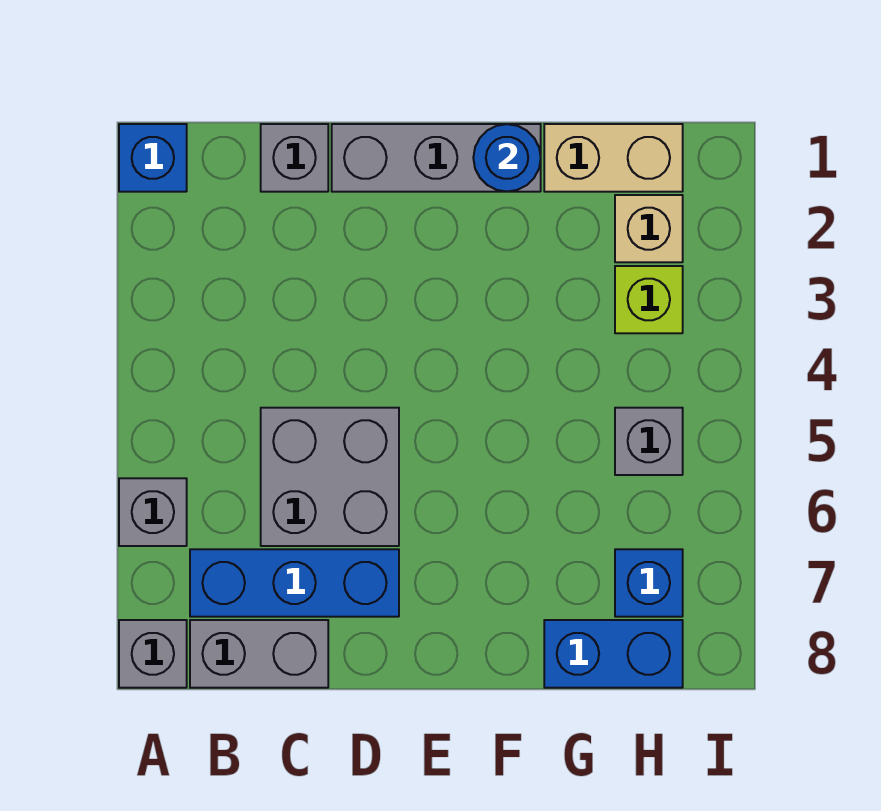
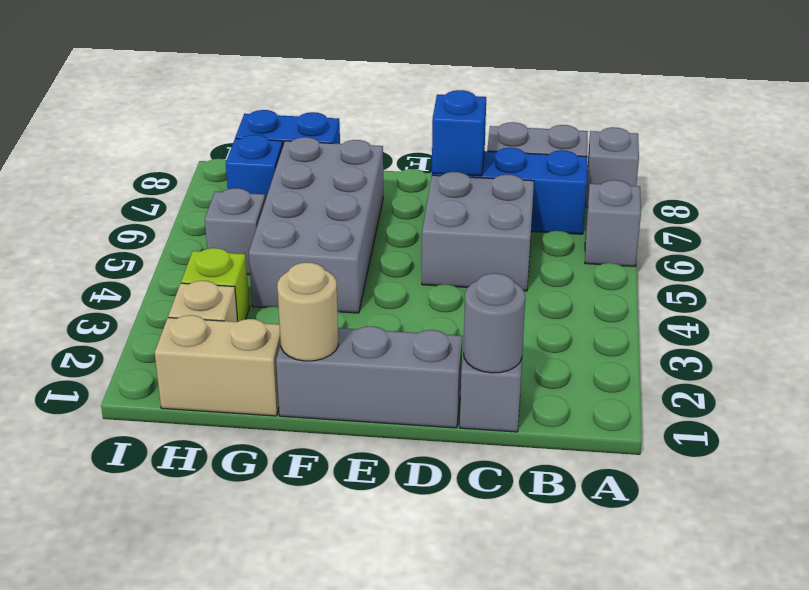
blue brick A1 level 1 -> blue brick D7 level 2
none -> grey round brick C1 level 2
blue round brick F1 level 2 -> tan round brick F1 level 2
none -> grey brick F4:G7 level 1

